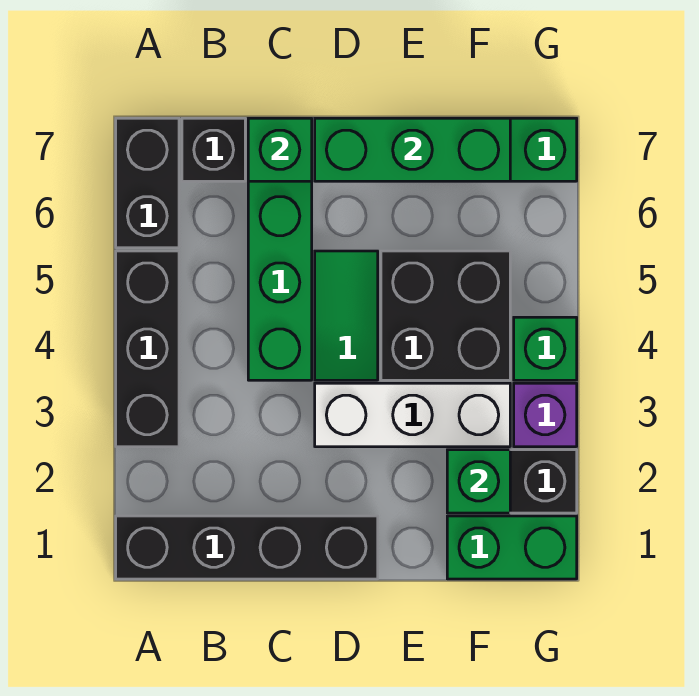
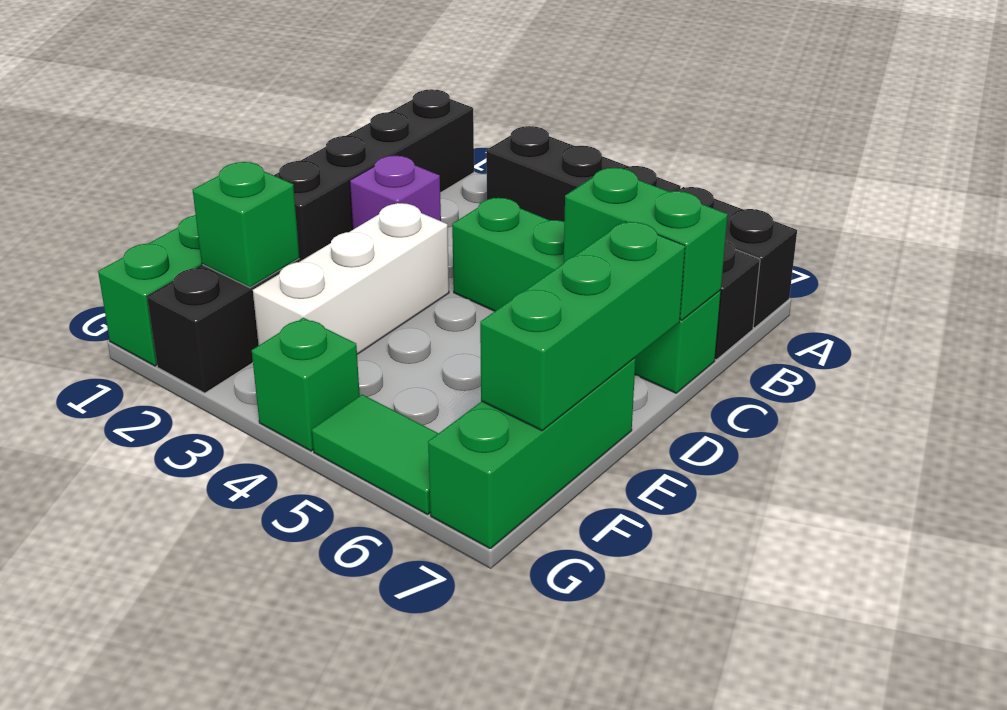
green brick C7 level 2 -> green brick C6:C7 level 2
green tile D4:D5 level 1 -> green tile G5:G6 level 1
black brick E4:F5 level 1 -> none
purple brick G3 level 1 -> purple brick C2 level 1

